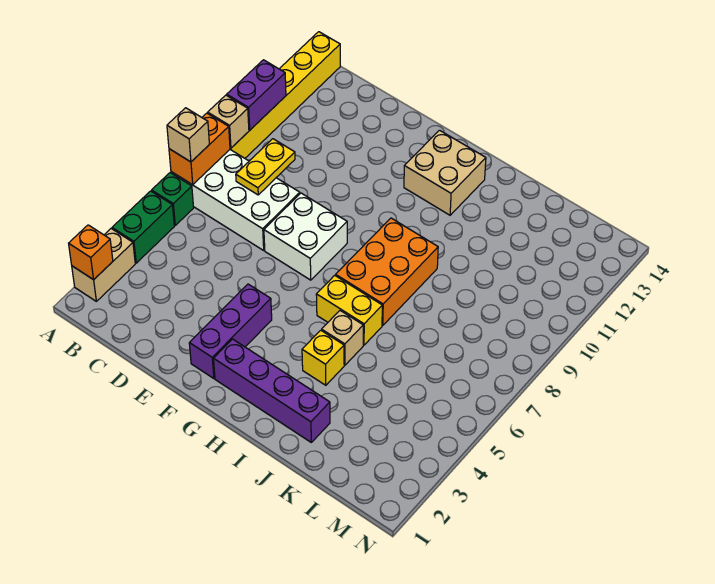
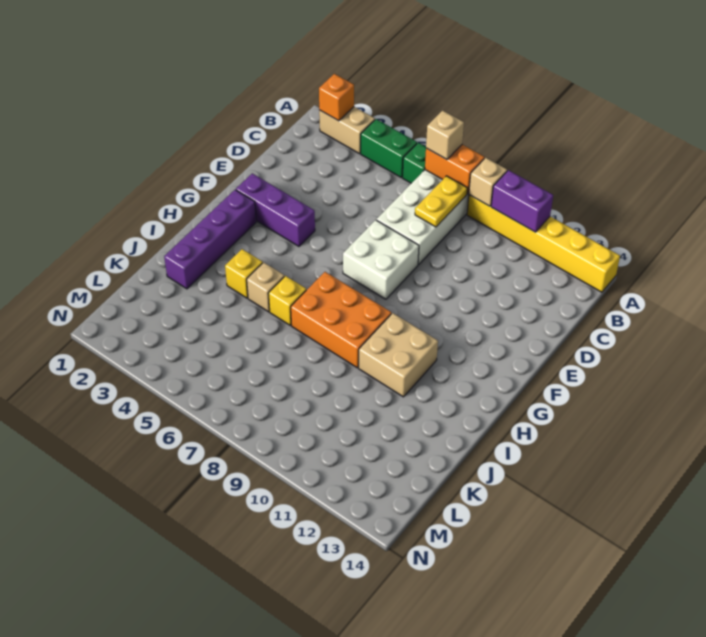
yellow plate C8:C9 level 2 -> yellow plate B8:C8 level 2
tan brick G12:H13 level 1 -> tan brick H10:I11 level 1
yellow brick H6:I6 level 1 -> yellow brick I6 level 1

